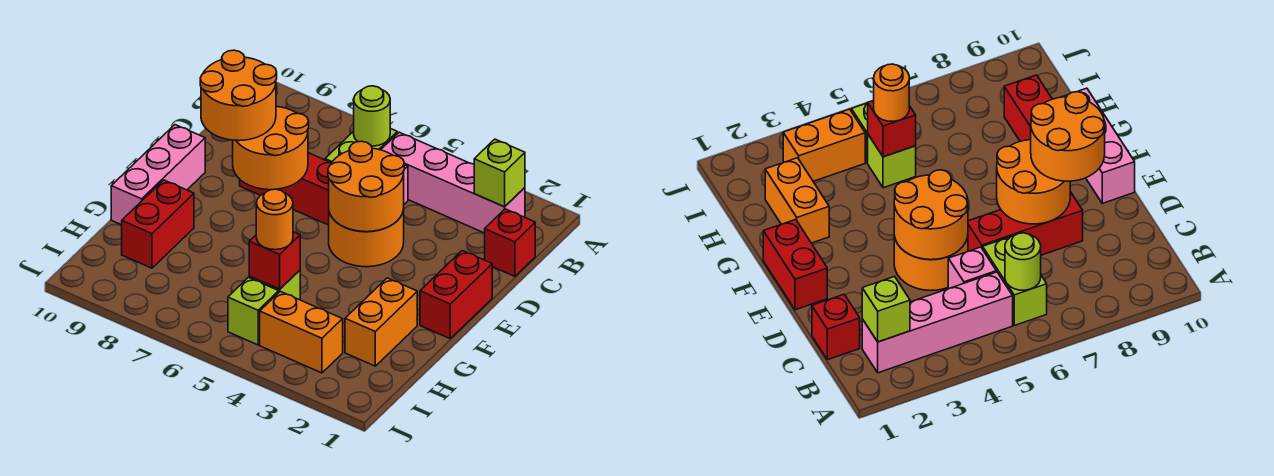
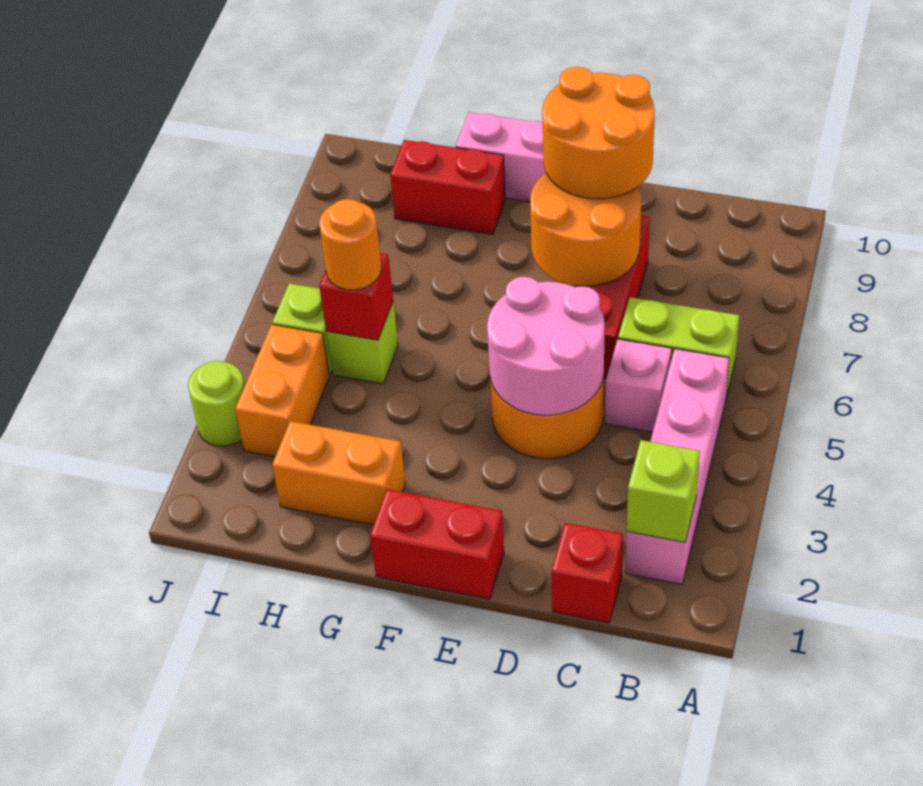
lime round brick B6 level 2 -> lime round brick J3 level 1
orange round brick D4:E5 level 2 -> pink round brick D4:E5 level 2

